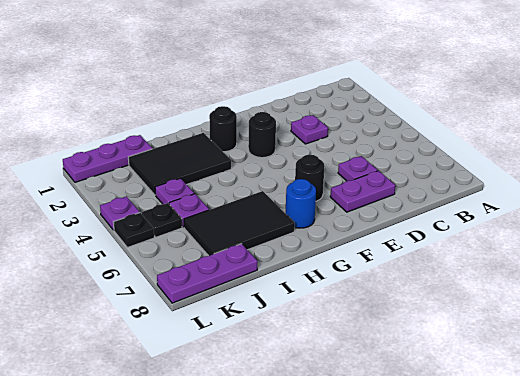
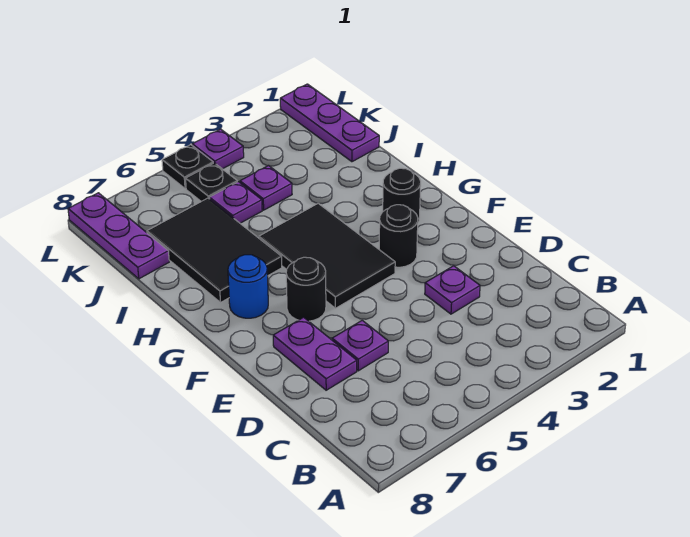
black tile H2:J3 level 1 -> black tile F4:H5 level 1

